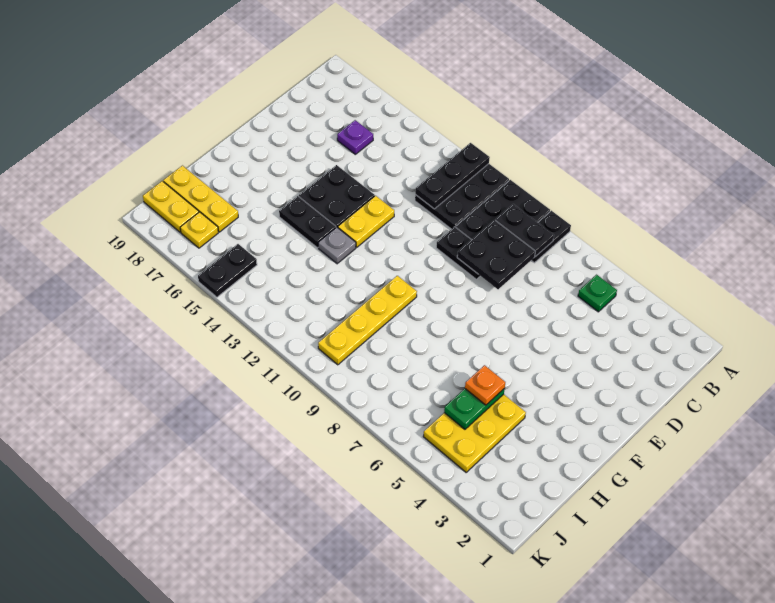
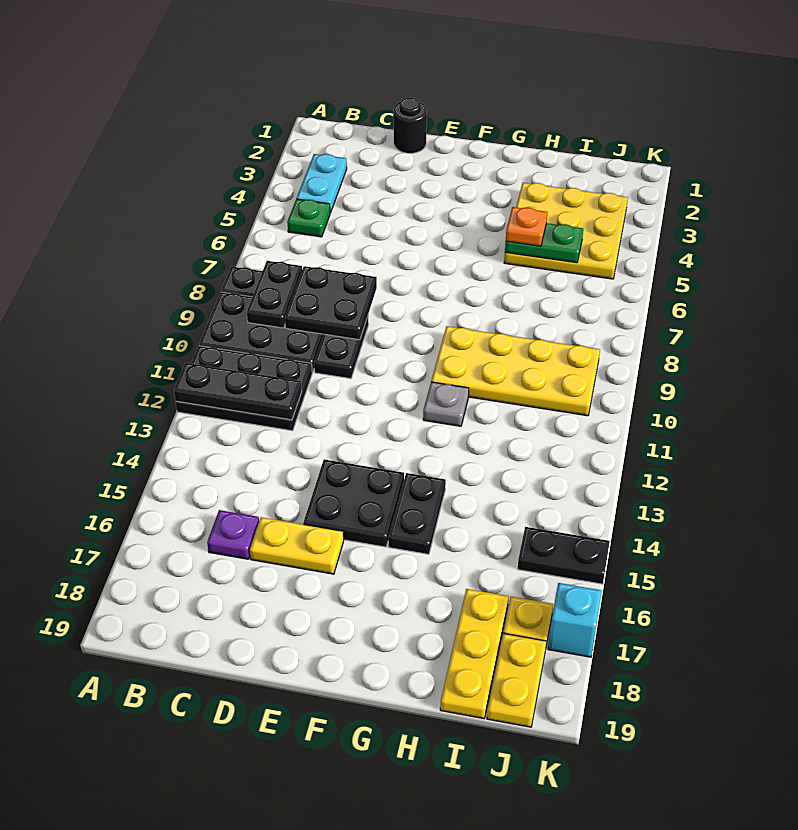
none -> cyan plate B3:B4 level 1
none -> black round brick D1 level 1
yellow plate E13:F13 level 1 -> yellow plate D16:E16 level 1
yellow plate G10:J10 level 1 -> yellow plate G9:J10 level 1
grey plate G13 level 1 -> grey plate G11 level 1
yellow plate H4:J5 level 1 -> yellow plate H3:J5 level 1
none -> cyan brick K17 level 1

